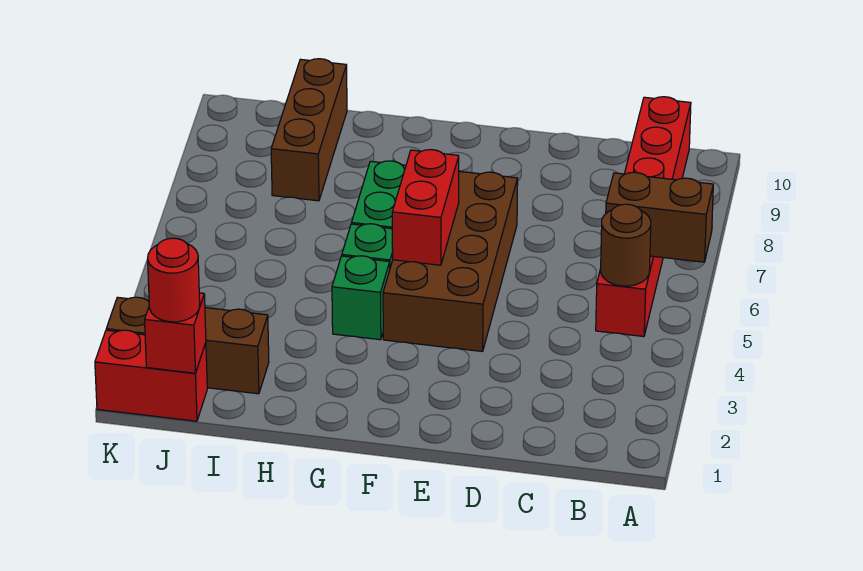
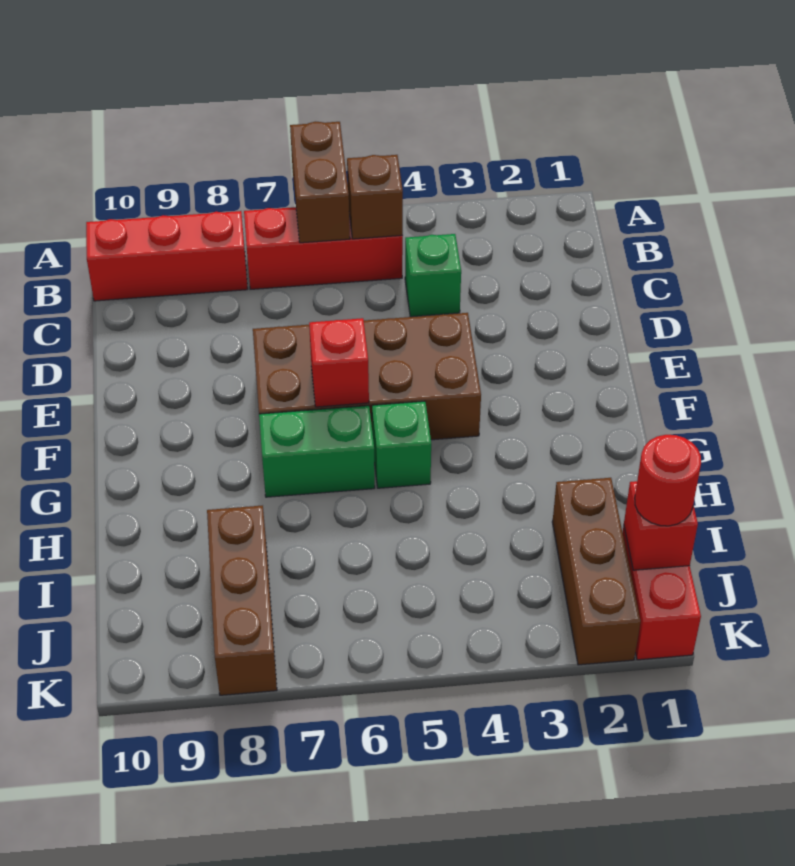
brown round brick B5 level 2 -> brown brick B5 level 2
red brick F5:F6 level 2 -> red brick F6 level 2
green brick G4 level 1 -> green brick C4 level 1
brown brick I8:I10 level 1 -> brown brick I8:K8 level 1

